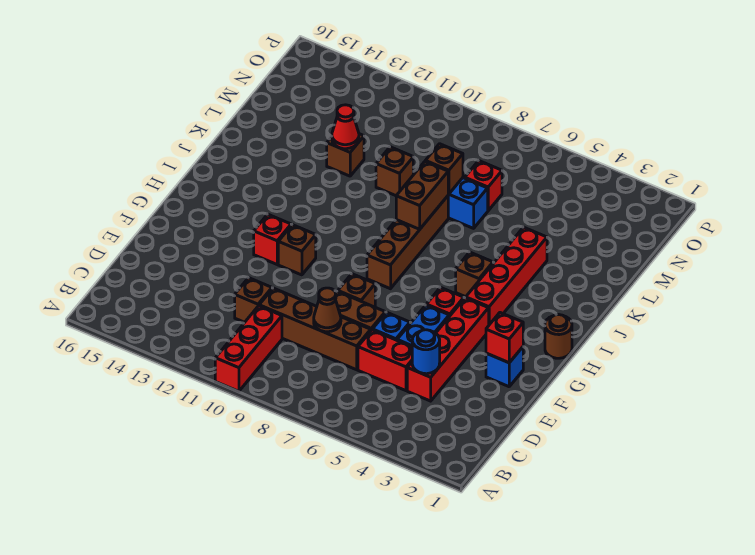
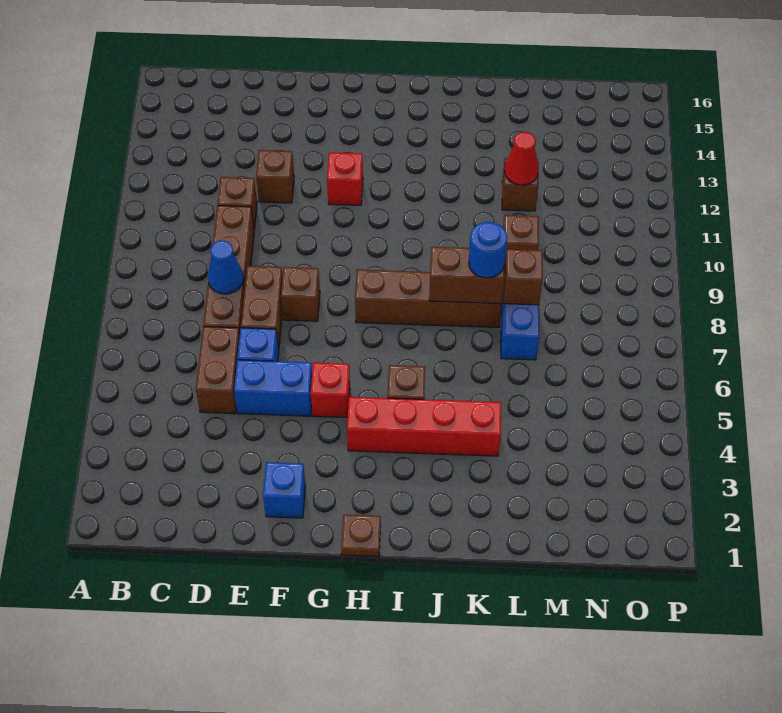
red brick A10:C10 level 1 -> none
red brick D4:G4 level 1 -> none
blue round brick D4 level 2 -> blue round brick K8 level 3
red brick D5:D6 level 1 -> brown brick D5:D6 level 1
brown cone D8 level 2 -> blue cone D8 level 2
red brick F2 level 2 -> none
brown brick G11 level 1 -> brown brick E12 level 1
brown round brick H1 level 1 -> brown plate H1 level 1
red brick M7 level 1 -> none

